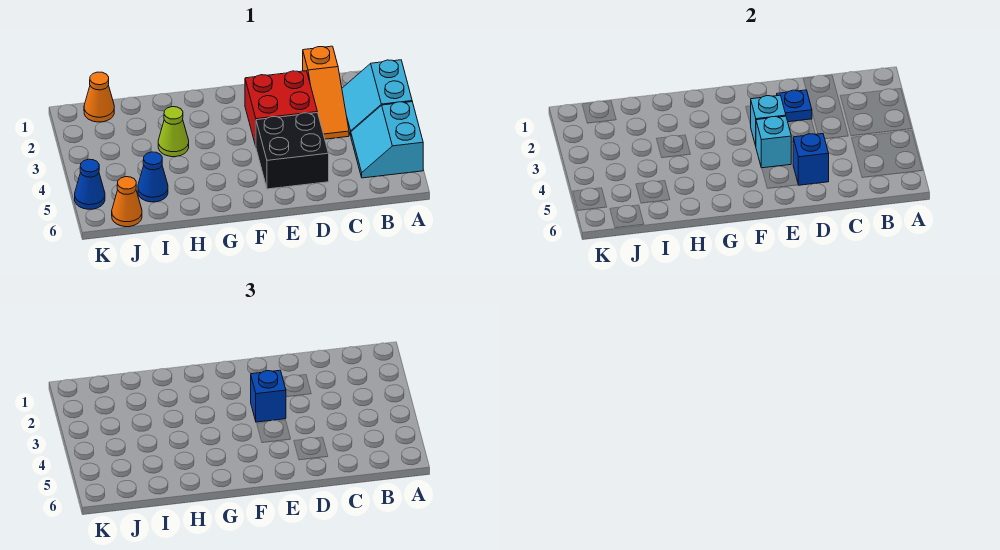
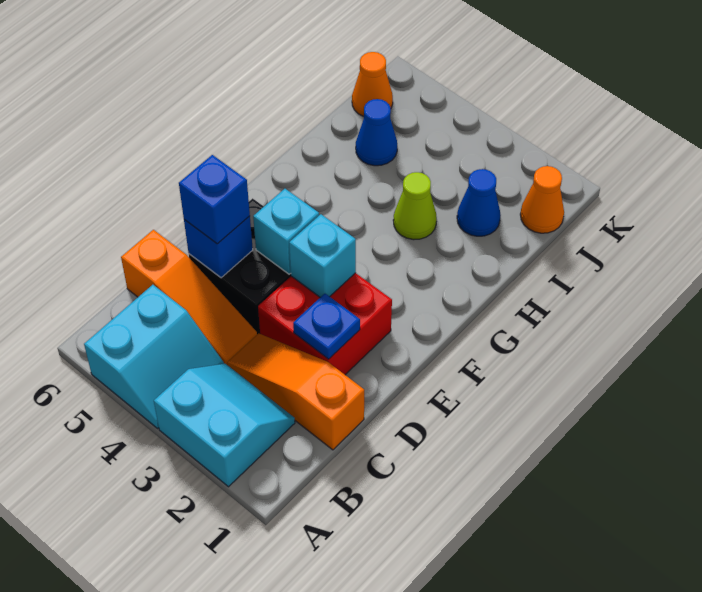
cyan slope A4:B5 level 1 top A -> cyan slope A4:B5 level 1 top 5
none -> orange slope C4:C6 level 1 top 6
blue brick E3 level 3 -> blue brick D5 level 3
blue cone K5 level 1 -> blue cone I2 level 1

